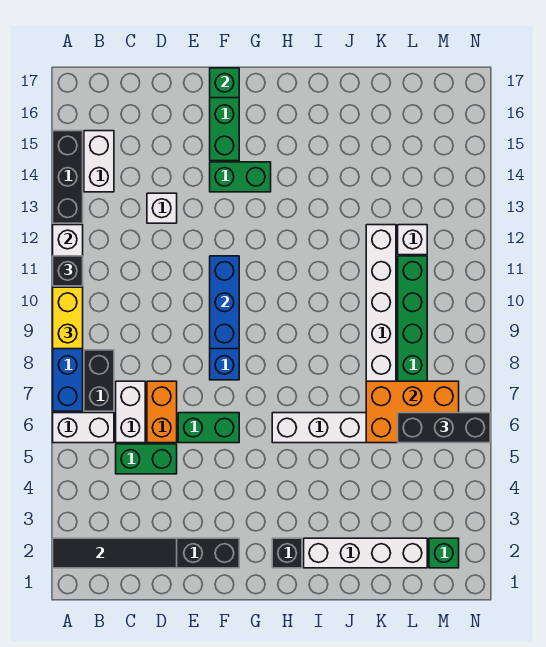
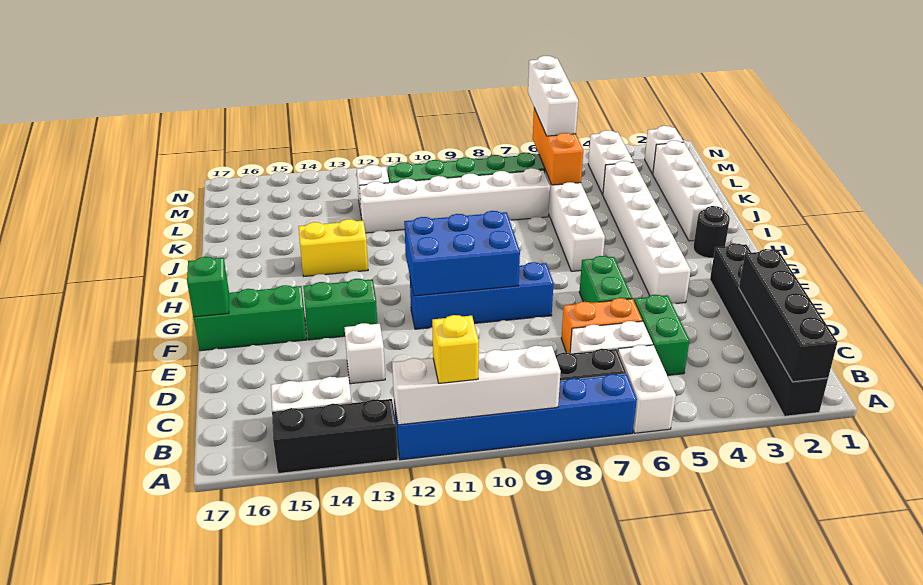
black tile A2:D2 level 2 -> black brick A2:D2 level 2
yellow brick A9:A10 level 3 -> yellow brick I13:I14 level 1
black brick A11 level 3 -> yellow brick A11 level 3
none -> white brick F4:K4 level 1
blue brick F9:F11 level 2 -> blue brick F9:G11 level 2
green brick F14:G14 level 1 -> green brick F13:F14 level 1
black brick H2 level 1 -> black round brick H2 level 1
orange brick K6:M7 level 2 -> orange brick K6:M6 level 2
none -> white brick L4:M4 level 1
black brick L6:N6 level 3 -> white brick L6:N6 level 3
green brick M2 level 1 -> white brick M2 level 1

